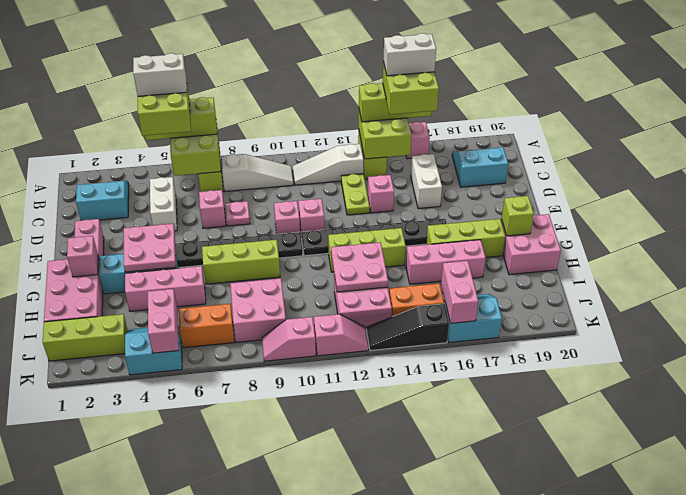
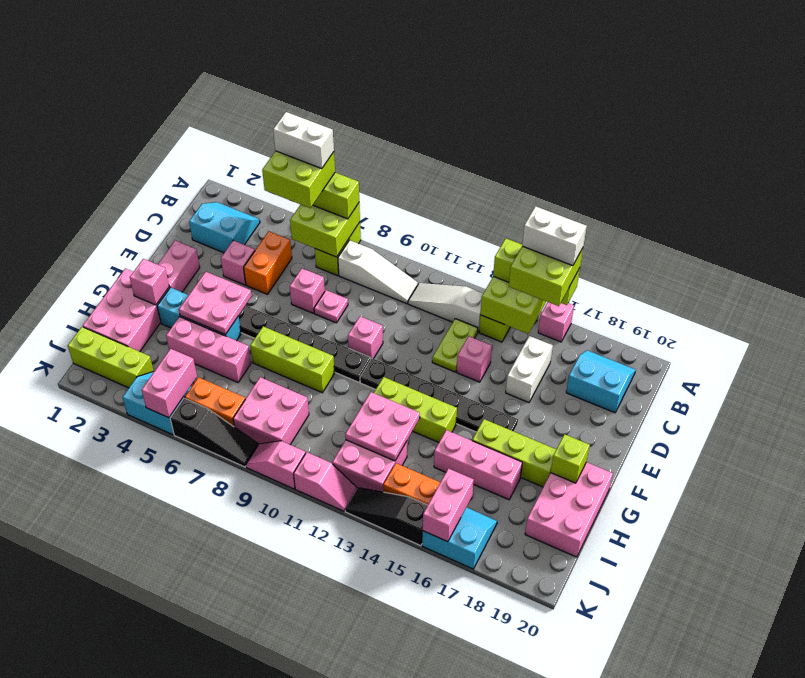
white brick C5:D5 level 1 -> orange brick C5:D5 level 1
pink brick E11 level 1 -> pink brick D4 level 1
pink brick G19:H20 level 1 -> pink brick G19:I20 level 1
none -> black slope K6:K8 level 1 top 6

